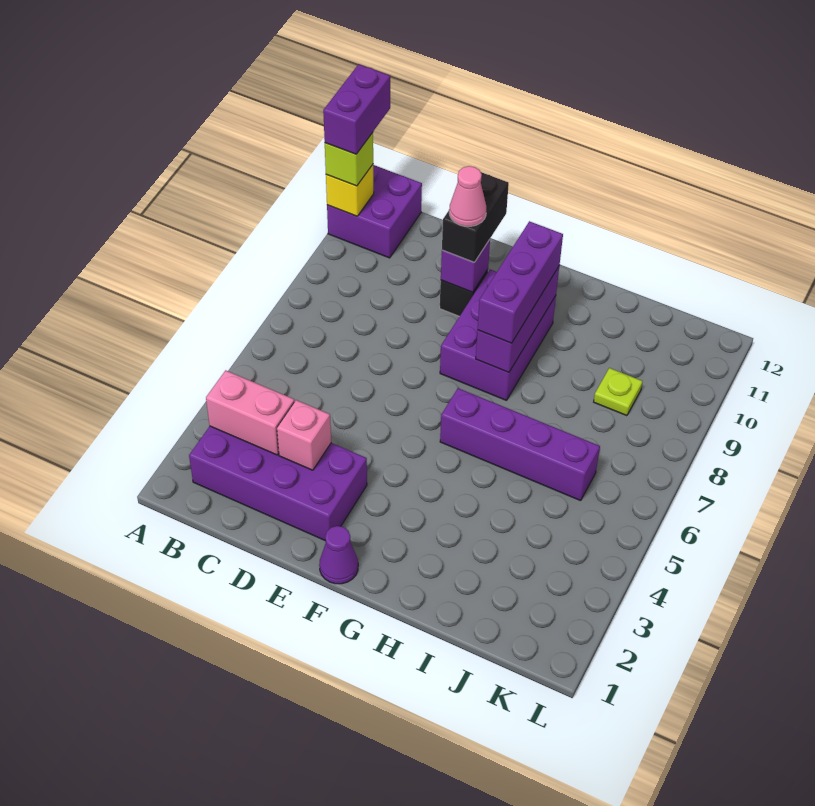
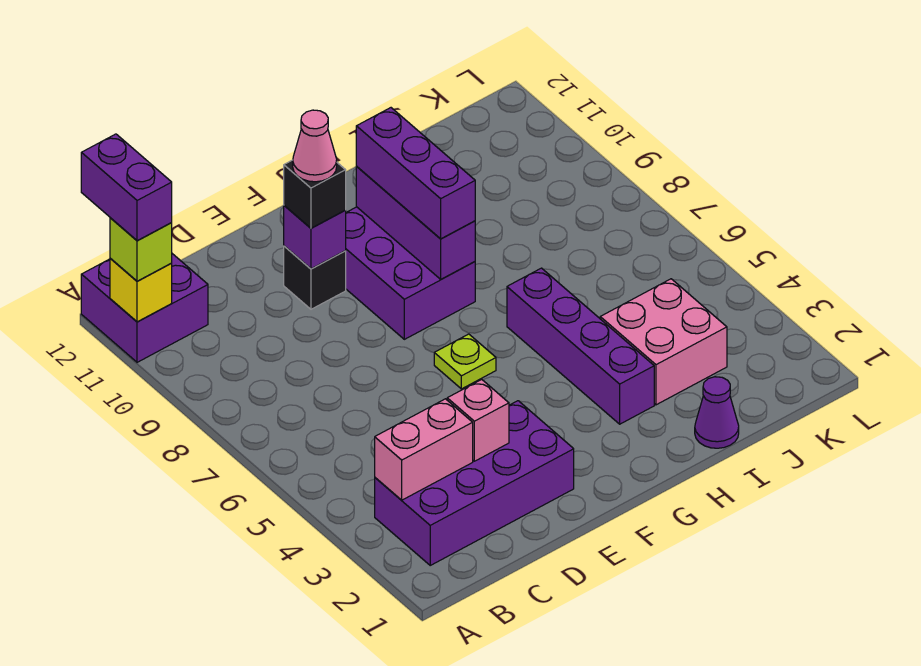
black brick E10:E11 level 3 -> black brick E10 level 3
purple cone F1 level 1 -> purple cone I1 level 1
purple brick G6:J6 level 1 -> purple brick H3:H6 level 1
none -> pink brick I3:J4 level 1
lime plate J9 level 1 -> lime plate F6 level 1

